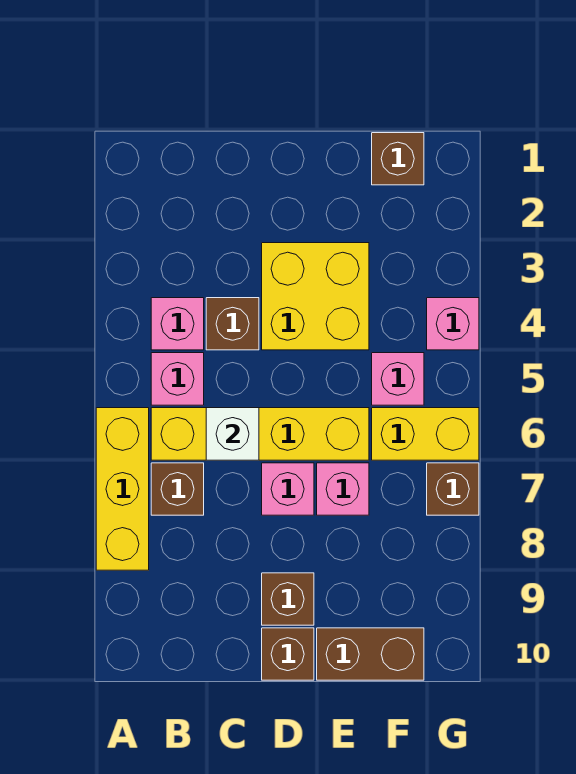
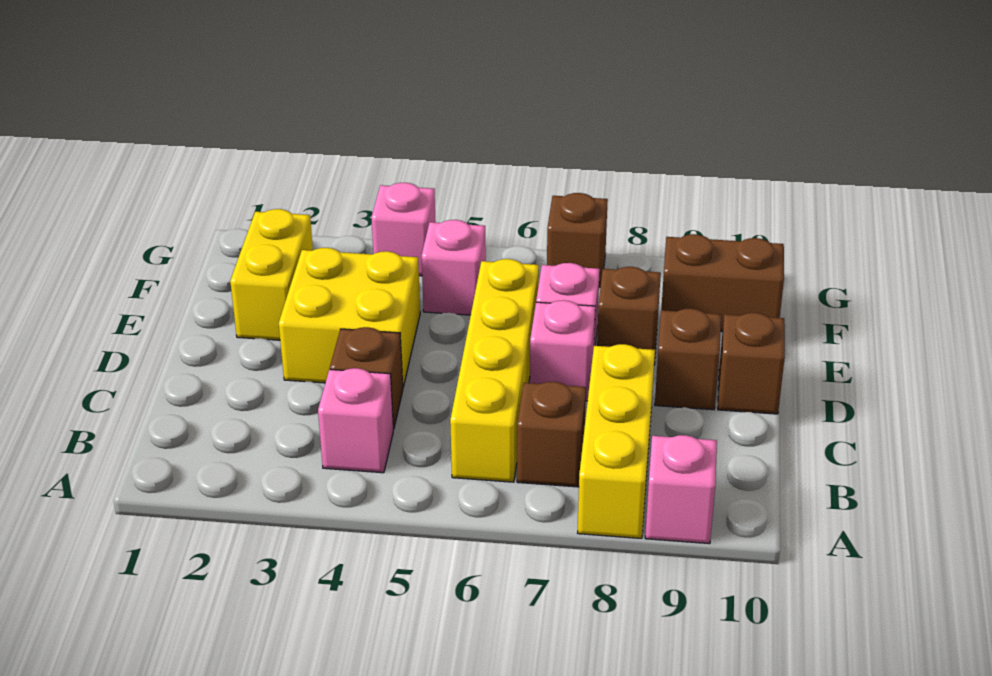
yellow brick A6:A8 level 1 -> yellow brick A8:C8 level 1
pink brick B5 level 1 -> pink brick A9 level 1
white brick C6 level 2 -> none
brown brick E10:F10 level 1 -> brown brick F9:F10 level 1
brown brick F1 level 1 -> brown brick E8 level 1
yellow brick F6:G6 level 1 -> yellow brick E2:F2 level 1

